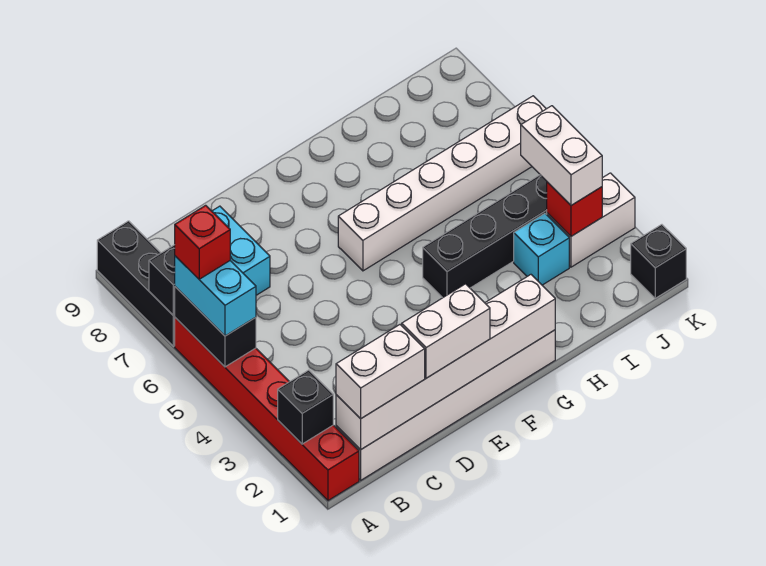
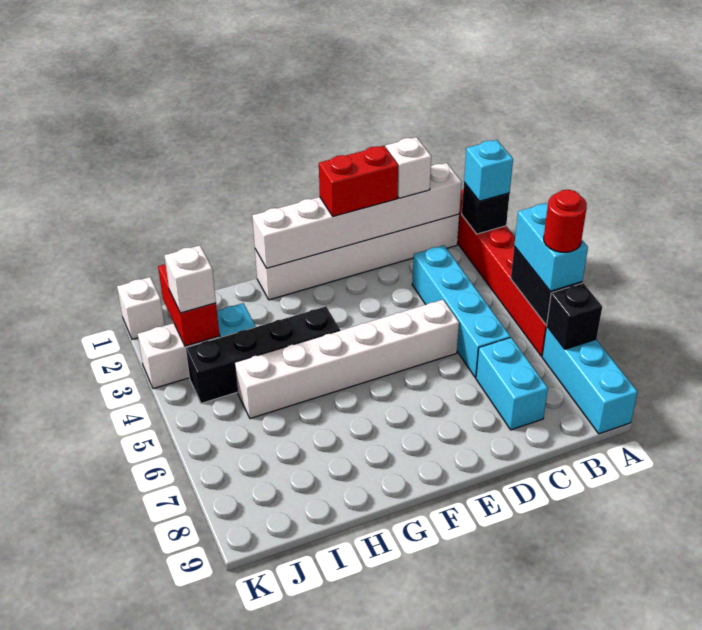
none -> cyan brick A2 level 3
red brick A6 level 4 -> red round brick A6 level 4
black brick A7:A9 level 1 -> cyan brick A7:A9 level 1
white brick B1:C1 level 3 -> white brick C1 level 3
none -> cyan brick C3:C6 level 1
white brick D1:E1 level 3 -> red brick D1:E1 level 3
white brick F6:K6 level 1 -> white brick D5:I5 level 1
red brick J3 level 2 -> red brick J2:J3 level 2
white brick J3:J4 level 3 -> white brick J3 level 3
black brick K1 level 1 -> white brick K1 level 1

